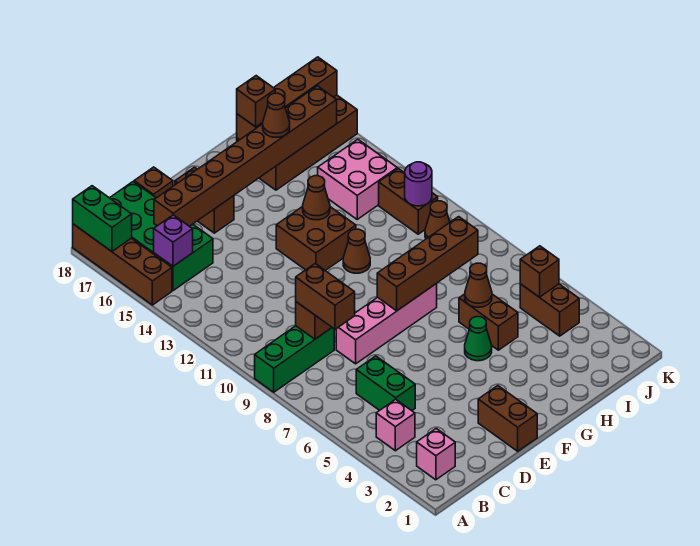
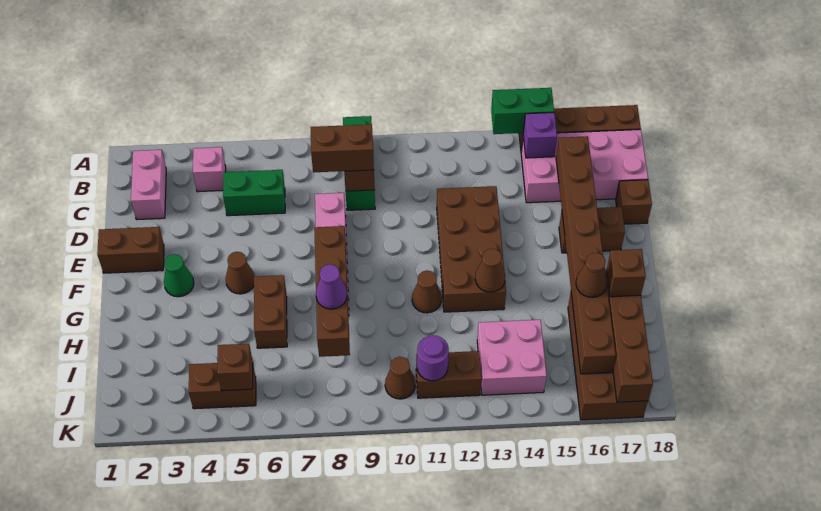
green brick A17:A18 level 2 -> green brick A14:A15 level 2
pink brick B2 level 1 -> pink brick B2:C2 level 1
green brick B15:C18 level 1 -> pink brick B15:C18 level 1
brown brick F12:G13 level 1 -> brown brick D12:G13 level 1
green cone G5 level 1 -> green cone F3 level 1
brown brick H5:H6 level 1 -> brown brick G6:H6 level 1
brown cone H6 level 2 -> brown cone F5 level 1
none -> purple cone H8 level 3

